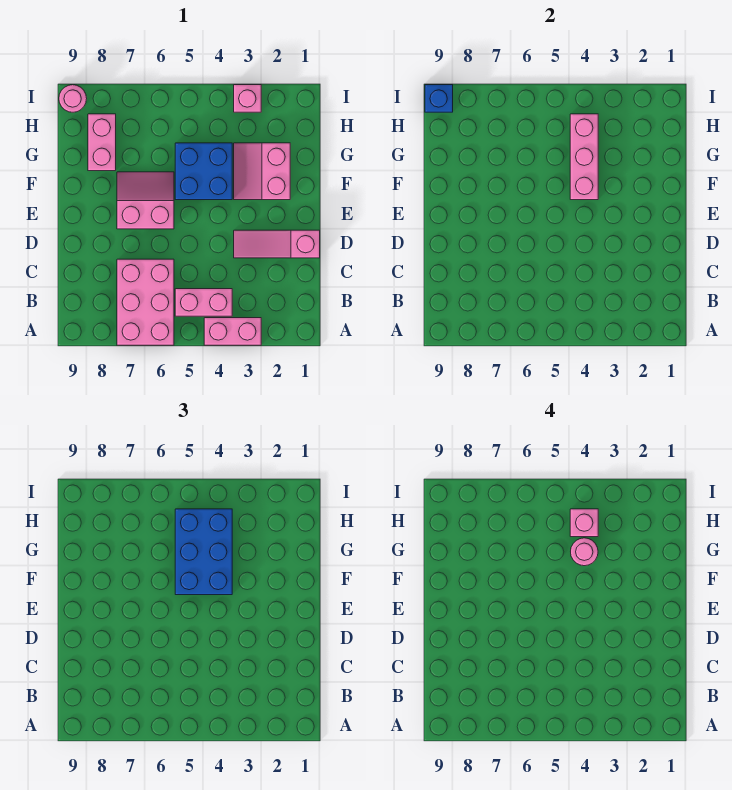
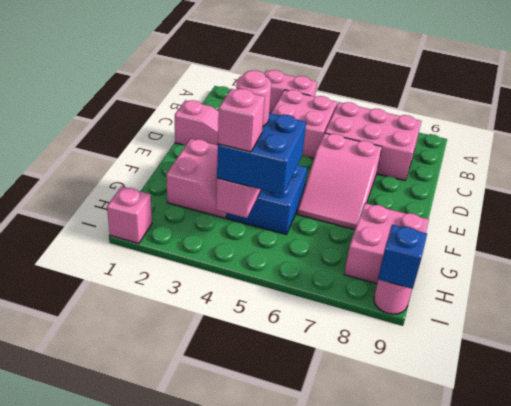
pink brick A6:C7 level 1 -> pink brick B6:C8 level 1
pink brick B4:B5 level 1 -> pink brick B4:C5 level 1
pink slope E6:F7 level 1 top E -> pink slope D6:F7 level 1 top D
blue brick F4:H5 level 3 -> blue brick G4:H5 level 3
pink brick G8:H8 level 1 -> pink brick G8:H9 level 1
pink brick I3 level 1 -> pink brick I1 level 1

